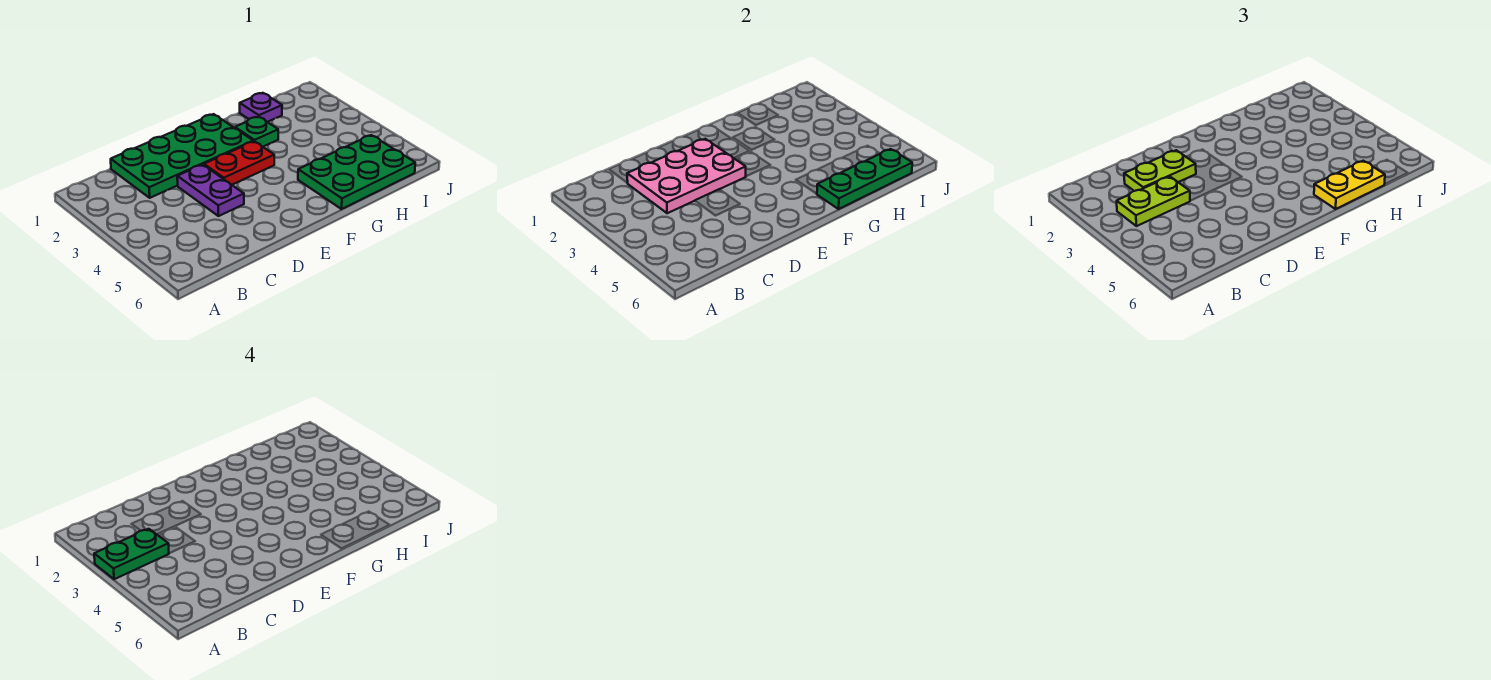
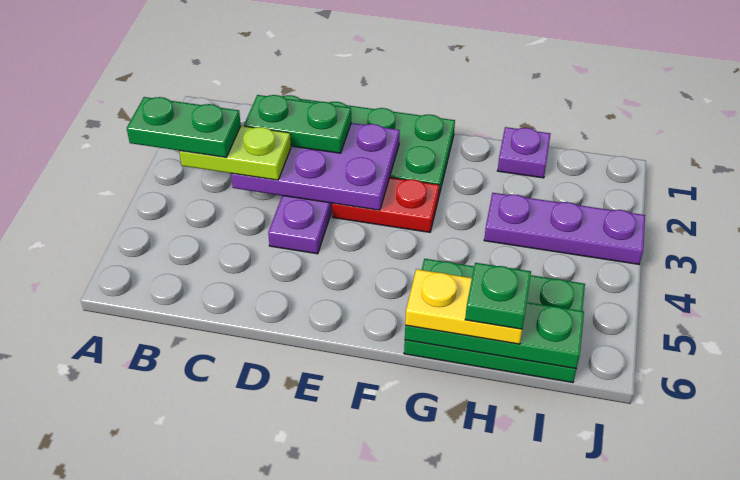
pink plate C2:E3 level 2 -> purple plate C2:E3 level 2
lime plate C2:D2 level 3 -> green plate C2:D2 level 3
green plate G2 level 1 -> green plate H6 level 4
none -> purple plate H3:J3 level 1

